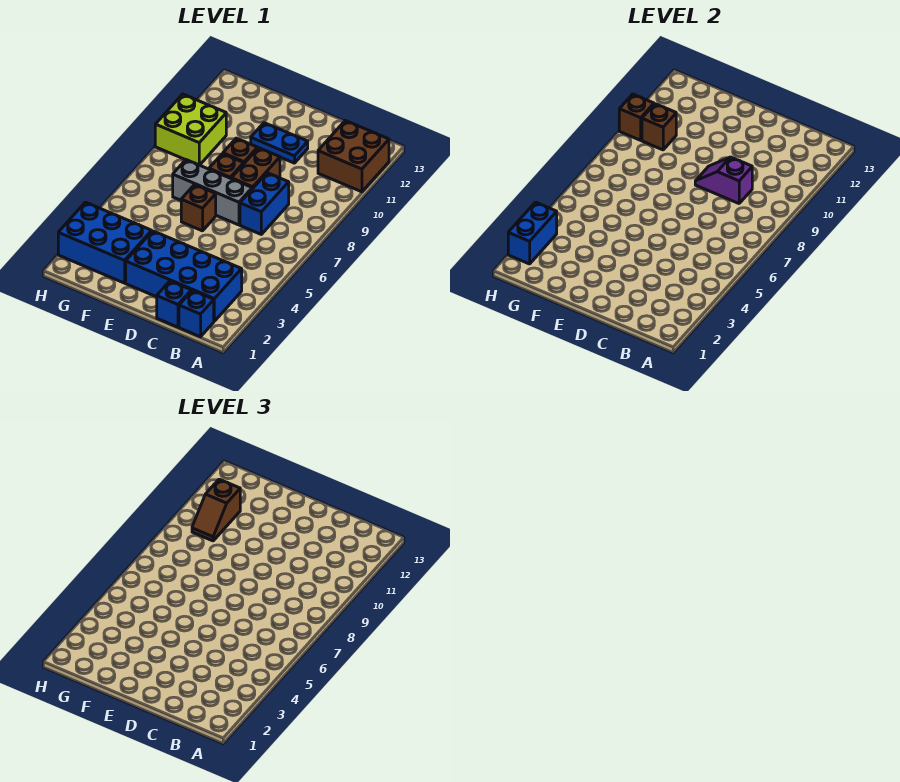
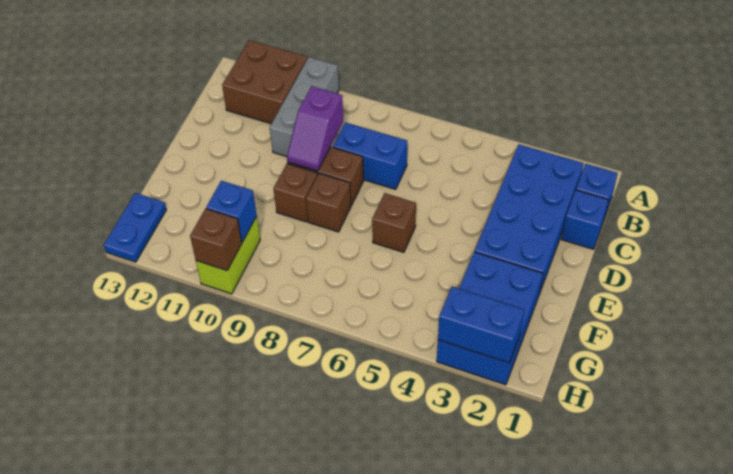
grey brick D7:F7 level 1 -> grey brick A10:C10 level 1
blue plate D11:E11 level 1 -> blue plate G13:H13 level 1
lime brick G9:H10 level 1 -> lime brick G10:H10 level 1
brown brick G10 level 2 -> blue brick G10 level 2
brown slope G10:G11 level 3 top 11 -> none

